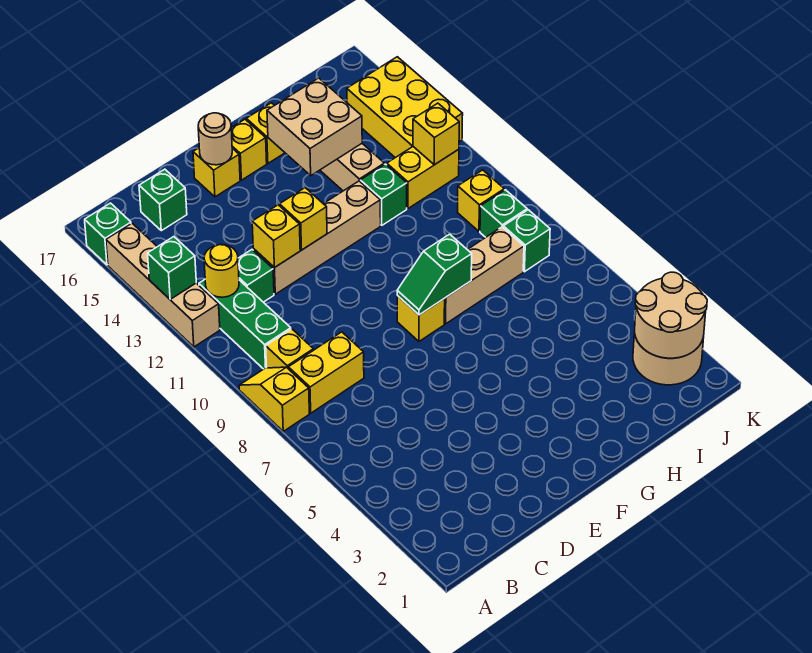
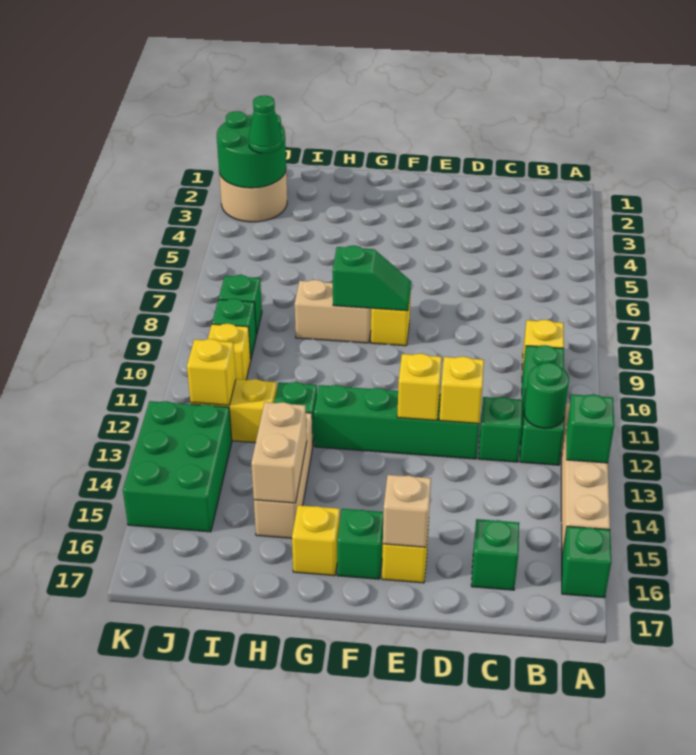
yellow slope A8:A9 level 1 top 8 -> none
yellow brick B8:C8 level 1 -> none
yellow round brick B12 level 2 -> green round brick B12 level 2
tan brick D12:G12 level 1 -> green brick D12:G12 level 1
tan round brick E16 level 2 -> tan brick E16 level 2
yellow brick F16 level 1 -> green brick F16 level 1
tan brick G8:I8 level 1 -> tan brick G8:H8 level 1
tan brick G14:H15 level 2 -> tan brick H14:H15 level 2
tan round brick J2:K3 level 2 -> green round brick J2:K3 level 2
none -> green cone J3 level 3
yellow brick J13:K15 level 1 -> green brick J13:K15 level 1

